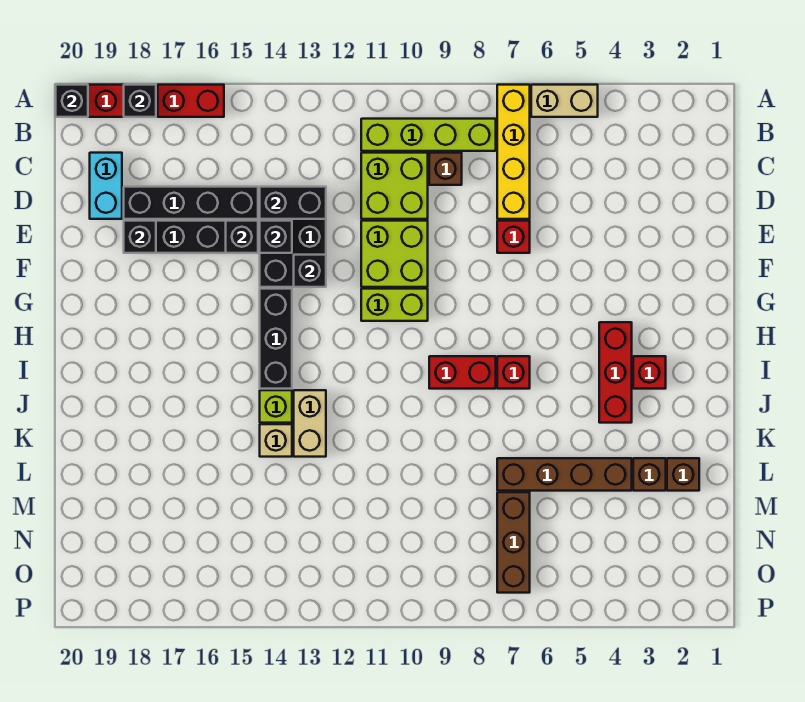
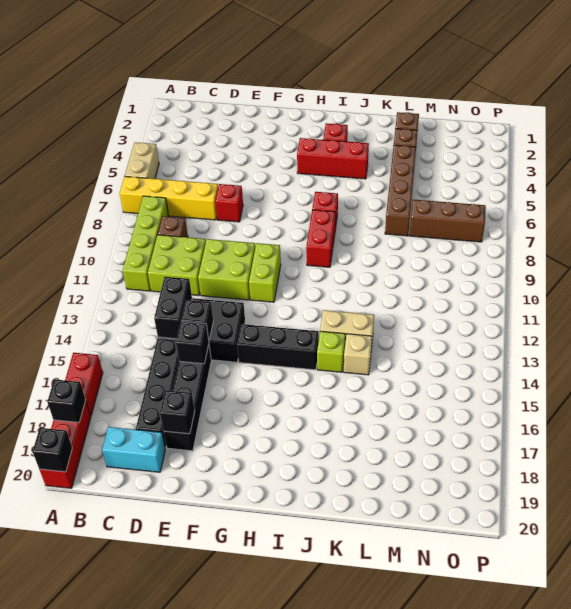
black brick F13 level 2 -> none

